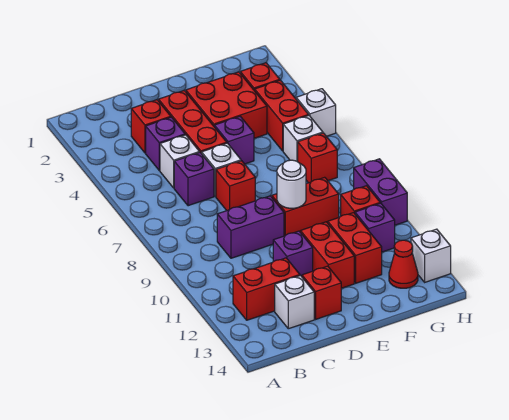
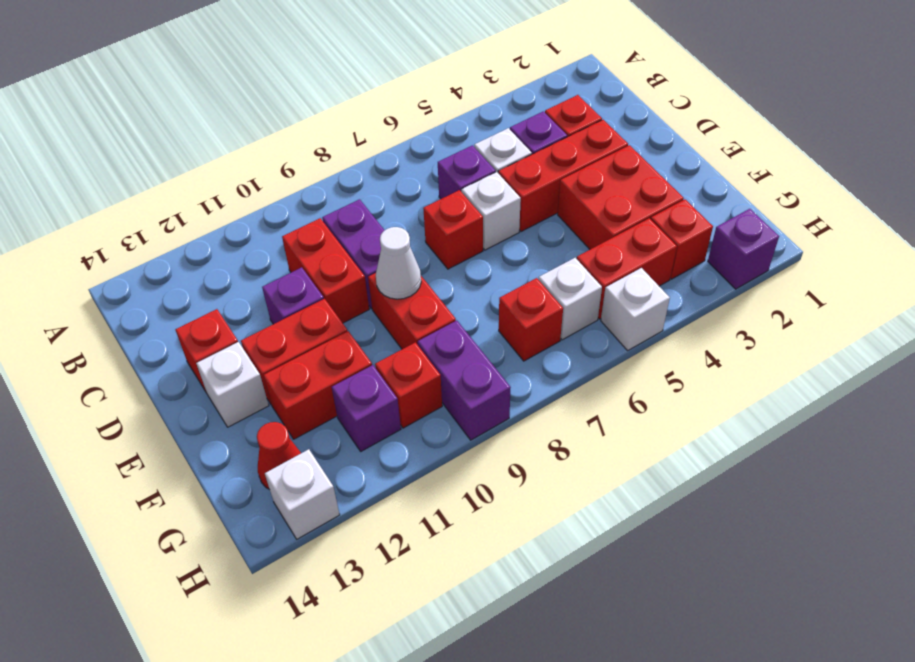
red brick B12:C12 level 1 -> red brick C10:D10 level 1
white brick C13 level 1 -> white brick E13 level 1
purple brick E5 level 1 -> purple brick H2 level 1
white round brick E9 level 2 -> white cone E9 level 2
purple brick H9:H10 level 1 -> purple brick G9:H9 level 1

